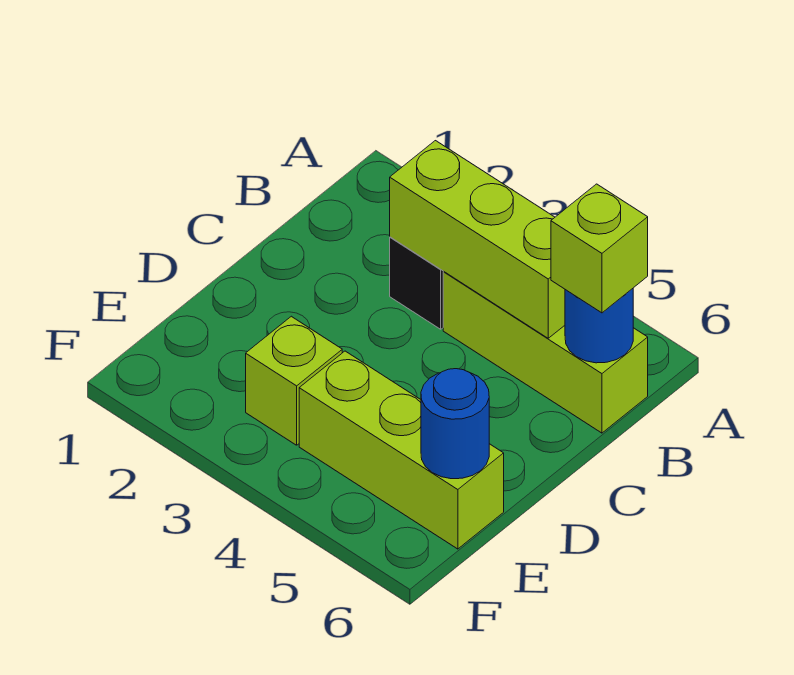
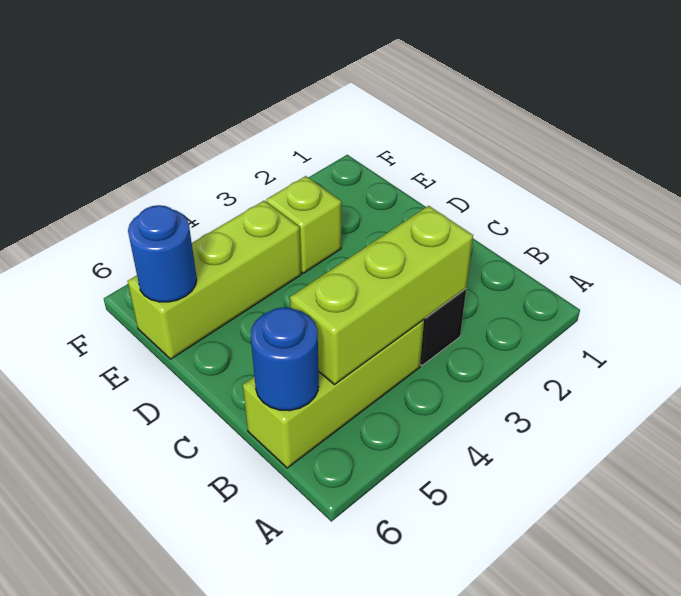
lime brick B6 level 3 -> none

